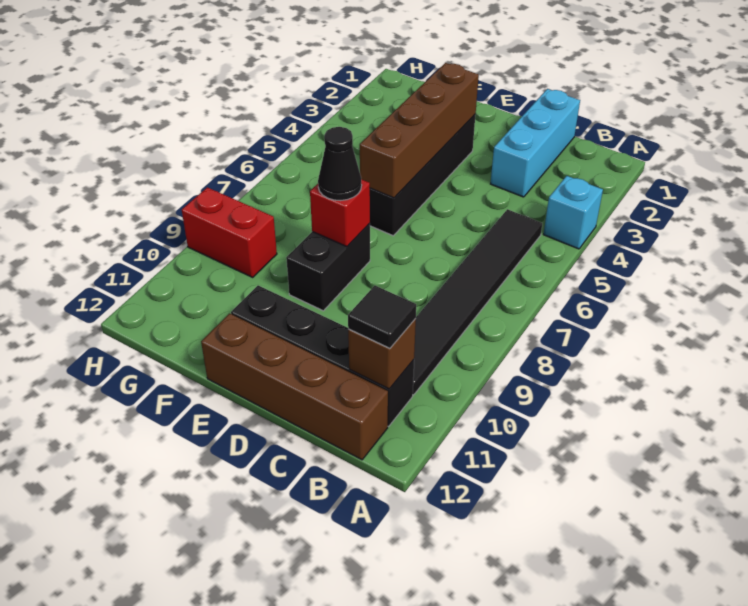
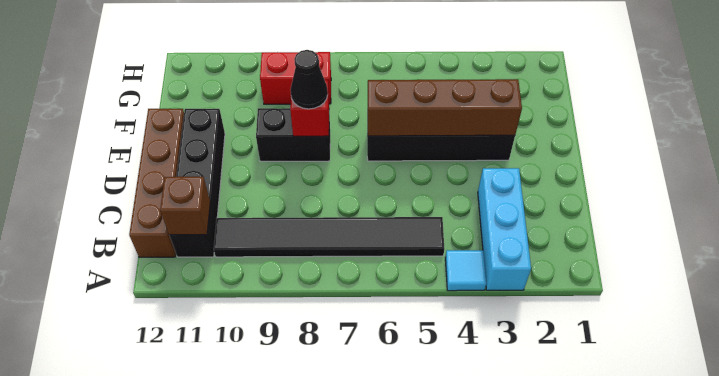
cyan brick A4 level 1 -> cyan tile A4 level 1
black tile B11 level 3 -> none
cyan brick C1:C3 level 1 -> cyan brick A3:C3 level 1
red brick G9:H9 level 1 -> red brick G8:G9 level 1

